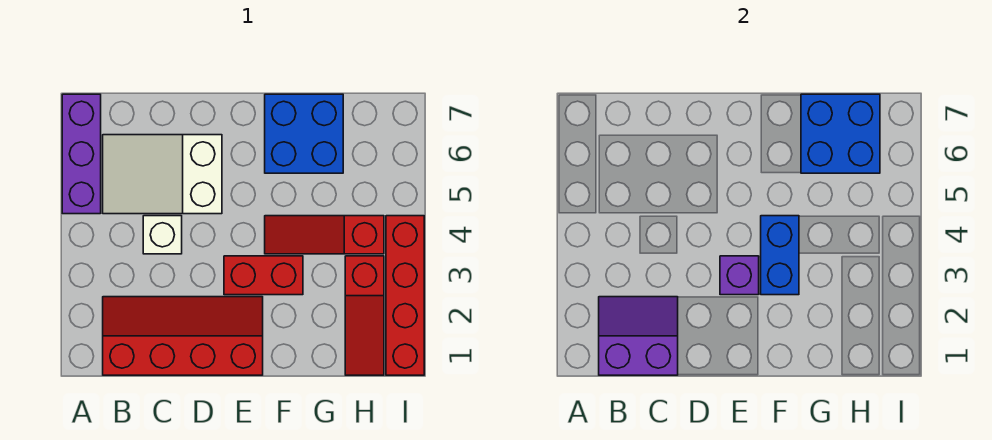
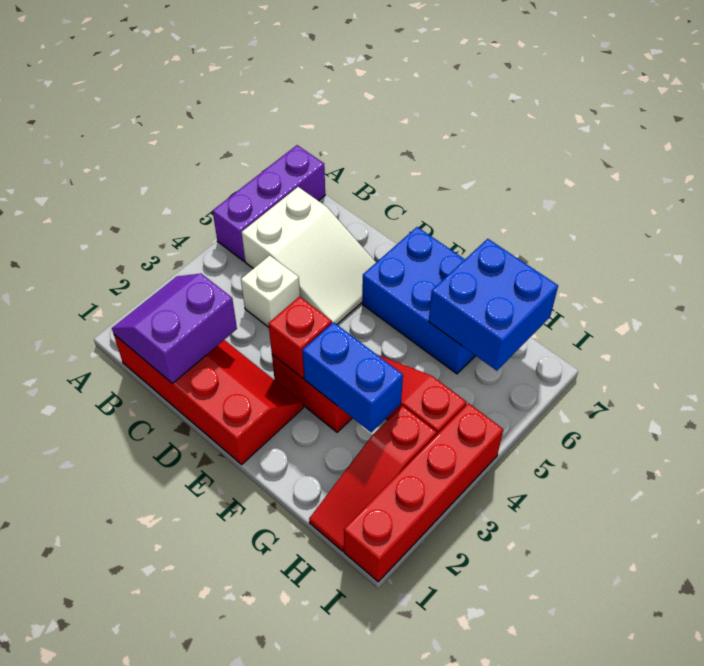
purple slope B1:C2 level 2 top 1 -> purple slope B1:C2 level 2 top C
white slope B5:D6 level 1 top D -> white slope B5:D6 level 1 top B
purple brick E3 level 2 -> red brick E3 level 2
blue brick F3:F4 level 2 -> blue brick F3:G3 level 2
blue brick F6:G7 level 1 -> blue brick E6:G7 level 1

